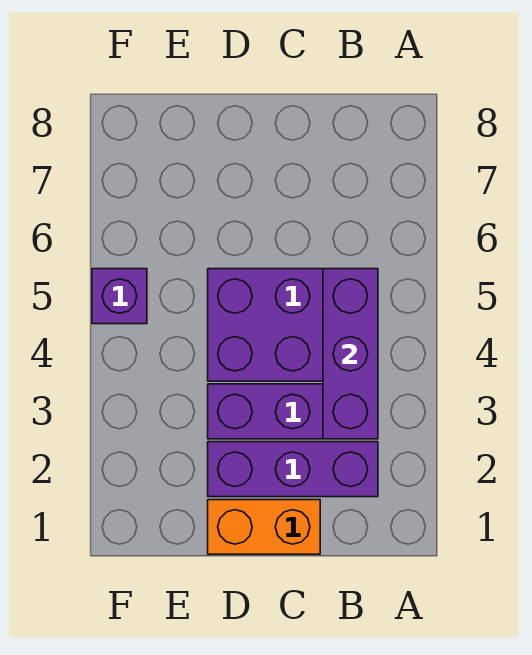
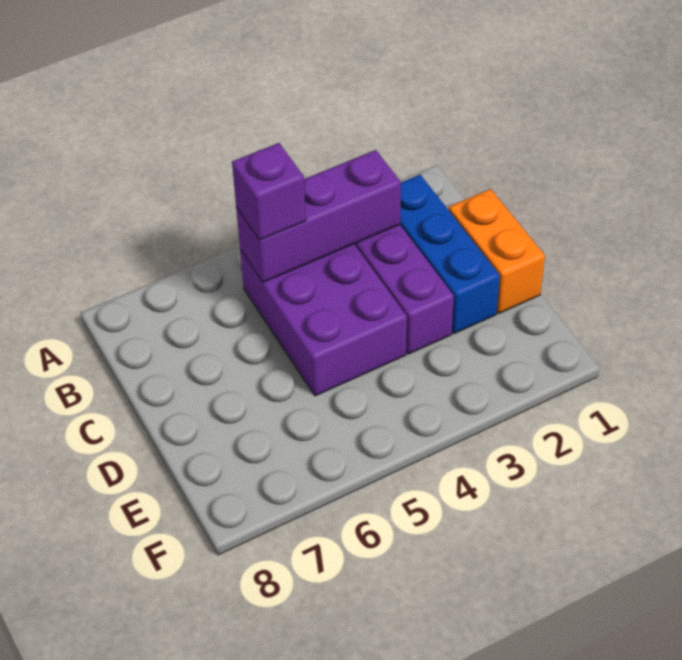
purple brick B2:D2 level 1 -> blue brick B2:D2 level 1
purple brick F5 level 1 -> purple brick B5 level 3

